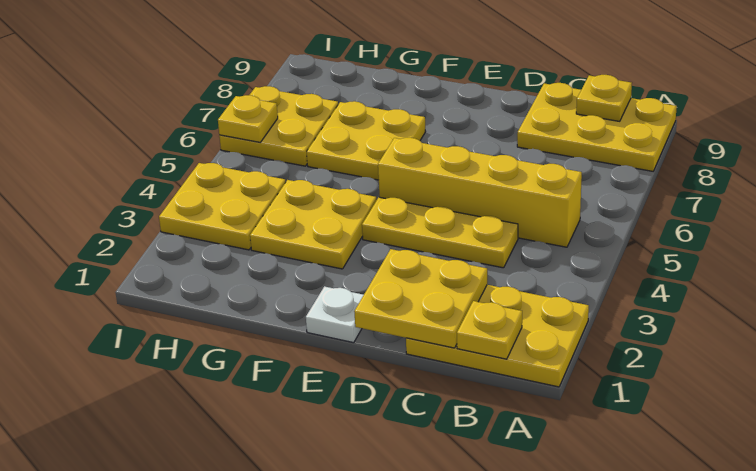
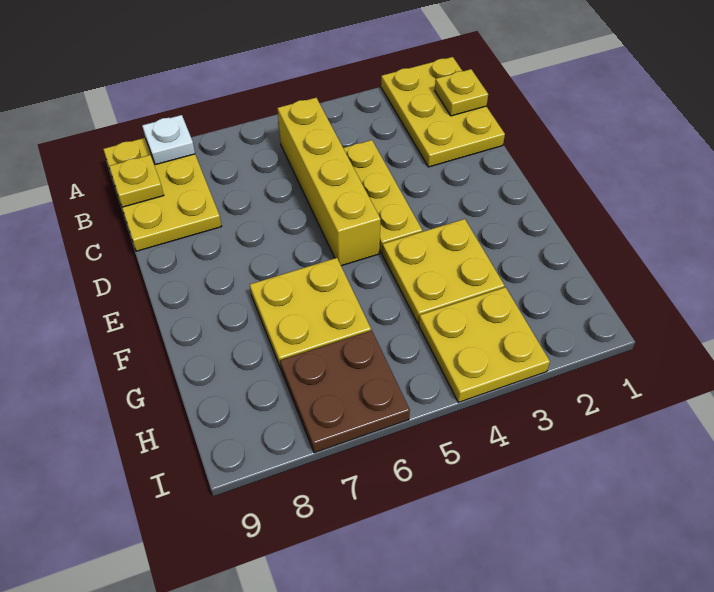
yellow plate C1:D2 level 2 -> none
white plate E1 level 1 -> white plate A8 level 2
yellow plate H6:I7 level 1 -> brown plate H6:I7 level 1
yellow plate I6 level 2 -> none

